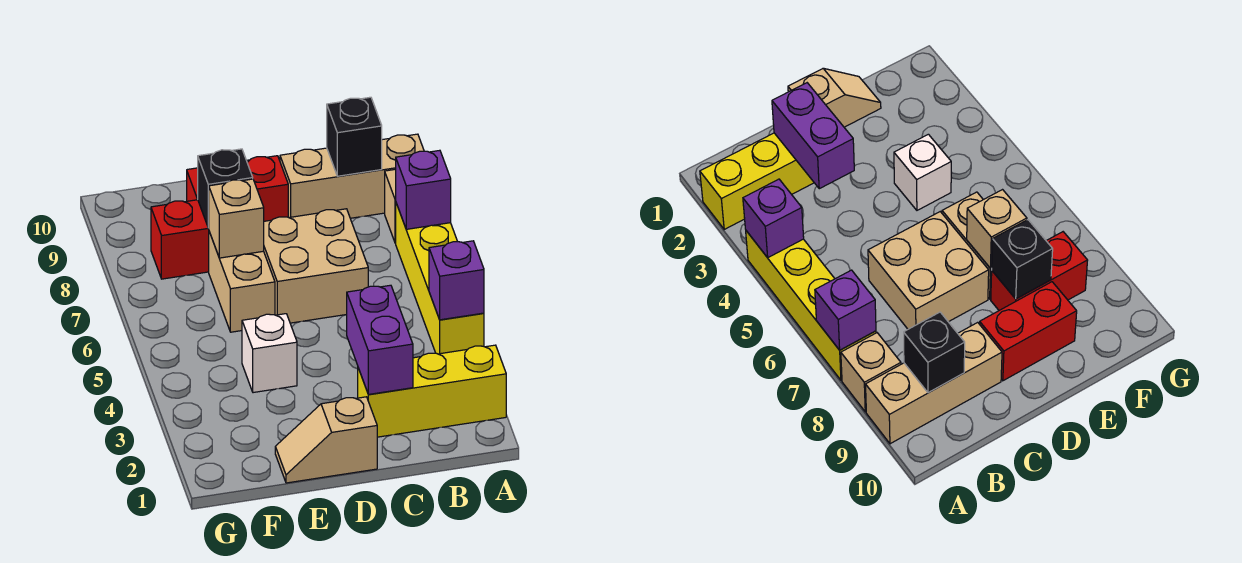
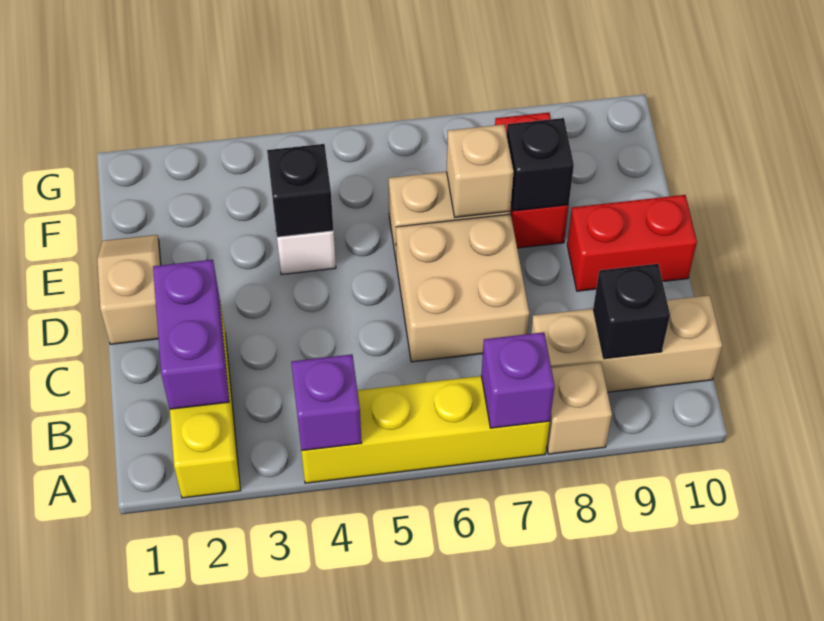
tan brick A9:C9 level 1 -> tan brick B8:B10 level 1
purple brick C2:C3 level 2 -> purple brick B2:C2 level 2
red brick D9:E9 level 1 -> red brick D9:D10 level 1
none -> black brick E4 level 2

